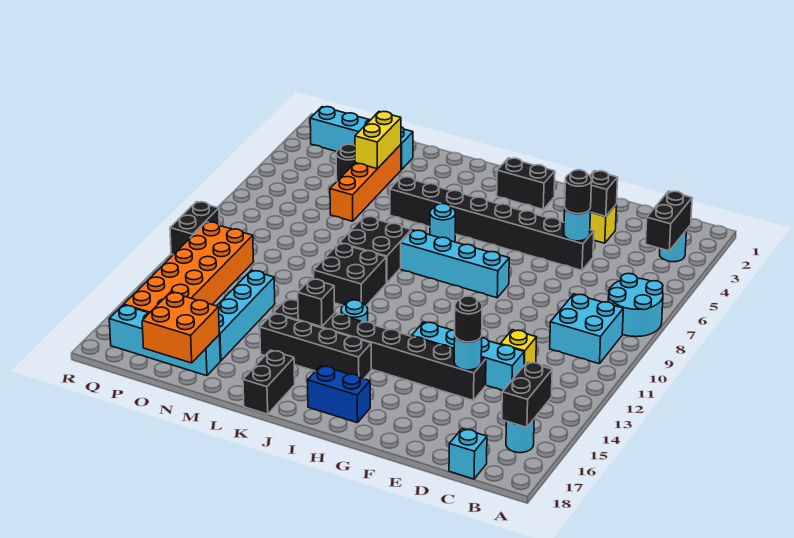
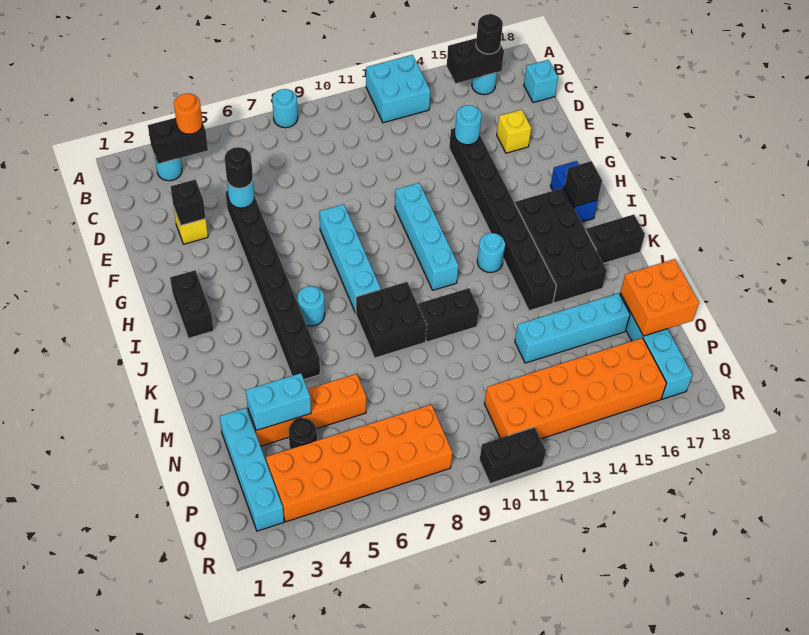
cyan round brick A7:B8 level 1 -> cyan round brick A8 level 1
none -> orange round brick B4 level 3
cyan brick B9:C10 level 1 -> cyan brick A12:B13 level 1
yellow brick D12 level 1 -> yellow brick E16 level 1
cyan brick D13:G13 level 1 -> cyan brick G11:J11 level 1
black round brick E14 level 3 -> black round brick B16 level 3
black brick I15:L15 level 1 -> black brick I15:L16 level 1
black brick K10:L11 level 1 -> black brick L10:L11 level 1
black brick K14 level 2 -> black brick I17 level 2
yellow brick N3:N4 level 2 -> cyan brick N3:N4 level 2
none -> orange brick P3:Q8 level 1

